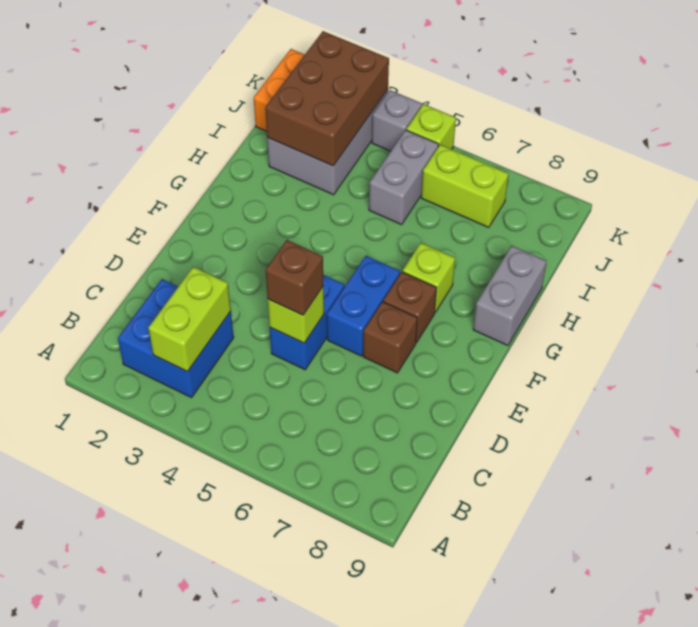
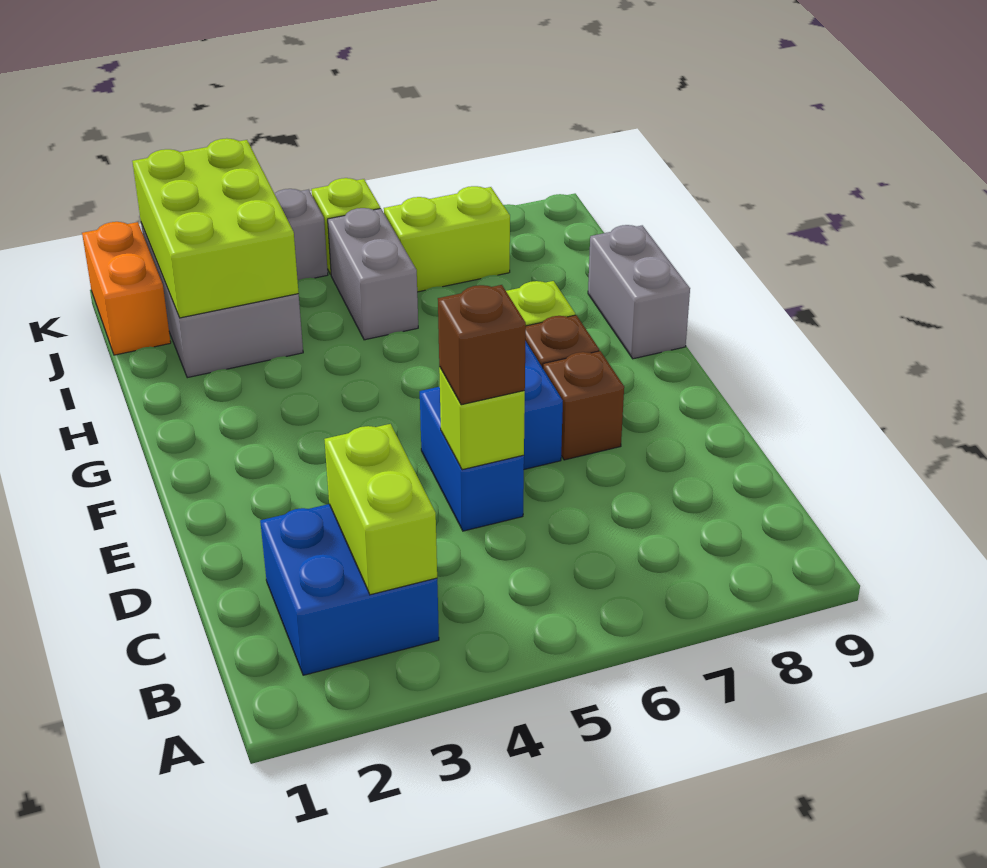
brown brick I2:K3 level 2 -> lime brick I2:K3 level 2

